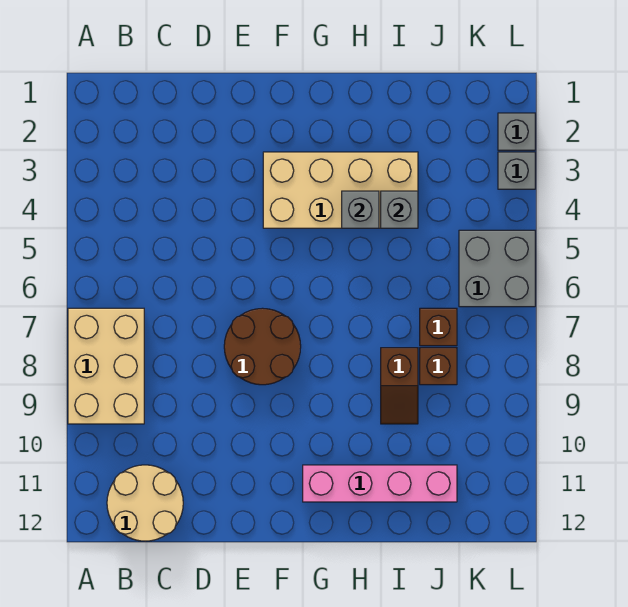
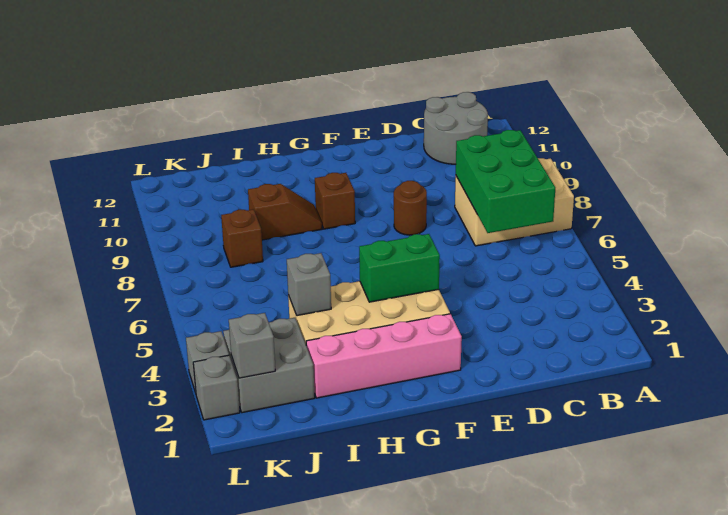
tan brick A7:B9 level 1 -> tan brick A7:C8 level 1
none -> green brick B6:C8 level 2
tan round brick B11:C12 level 1 -> grey round brick B11:C12 level 1
brown round brick E7:F8 level 1 -> brown round brick E8 level 1
none -> green brick F4:G4 level 2
pink brick G11:J11 level 1 -> pink brick F2:I2 level 1
grey brick H4 level 2 -> grey brick K2 level 2
brown slope I8:I9 level 1 top 8 -> brown slope H9:I9 level 1 top I
brown brick J7 level 1 -> brown brick G9 level 1
grey brick K5:L6 level 1 -> grey brick J2:K3 level 1

